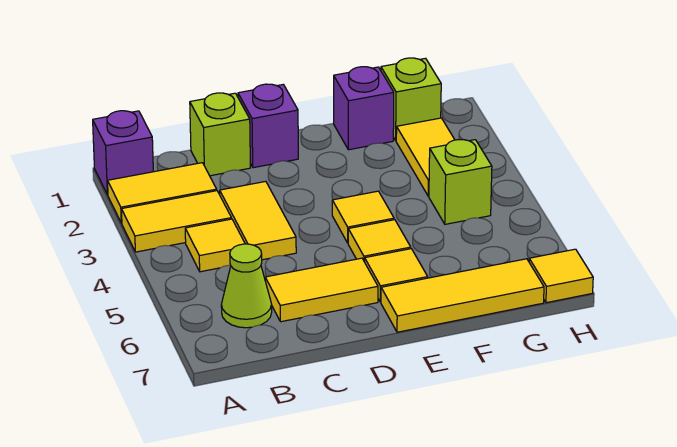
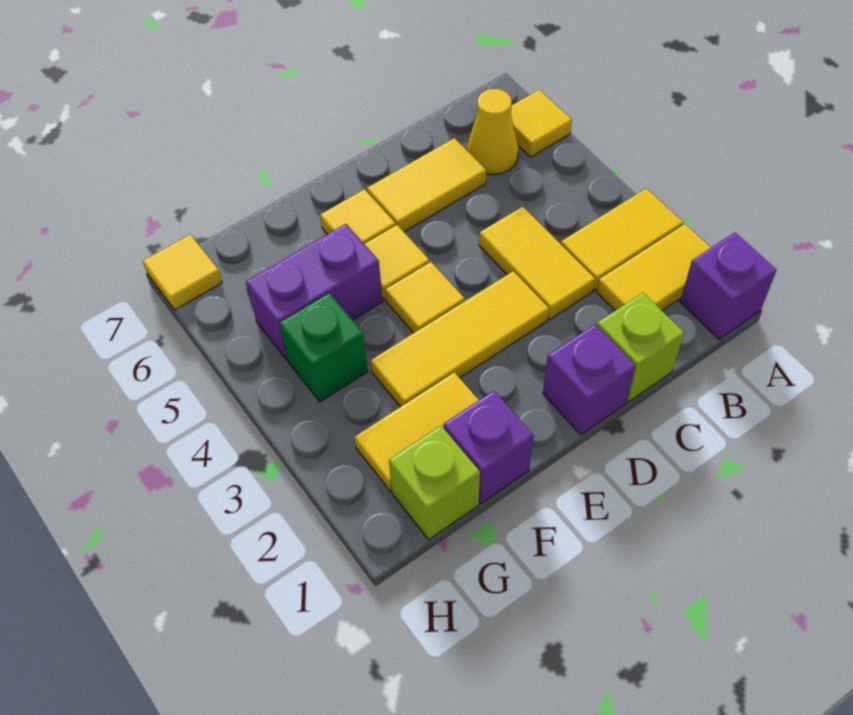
yellow tile B4 level 1 -> yellow tile A6 level 1
lime cone B6 level 1 -> yellow cone B6 level 1
yellow tile E7:G7 level 1 -> yellow tile D3:F3 level 1
none -> purple brick F5:G5 level 1
yellow tile G2:G3 level 1 -> yellow tile F2:G2 level 1
lime brick G4 level 1 -> green brick G4 level 1

